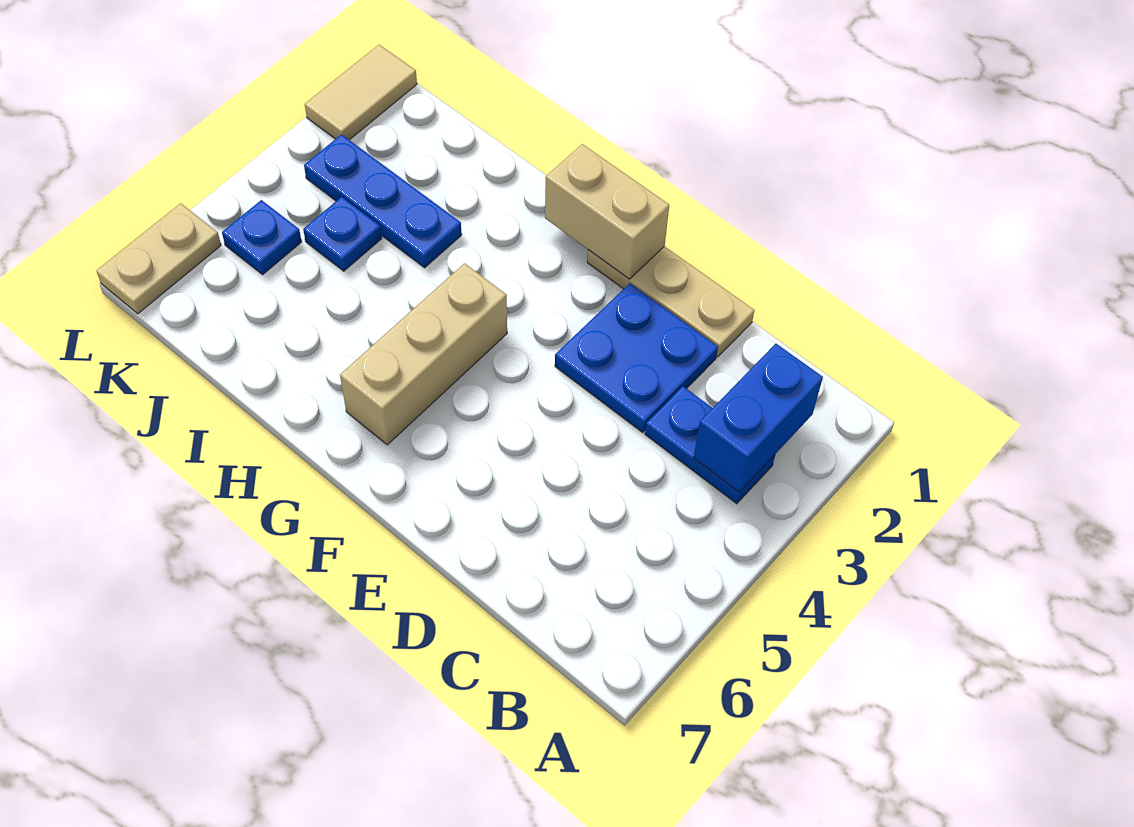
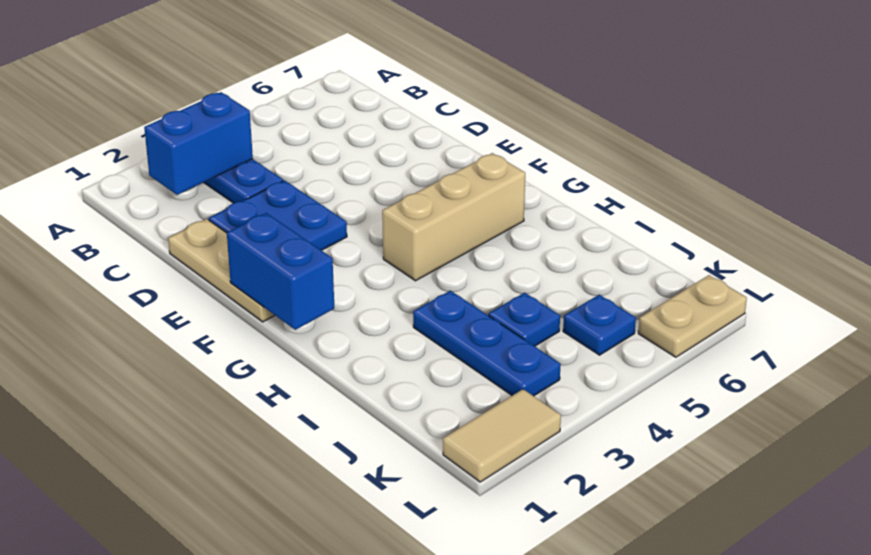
tan brick F1:G1 level 2 -> blue brick F1:G1 level 2

